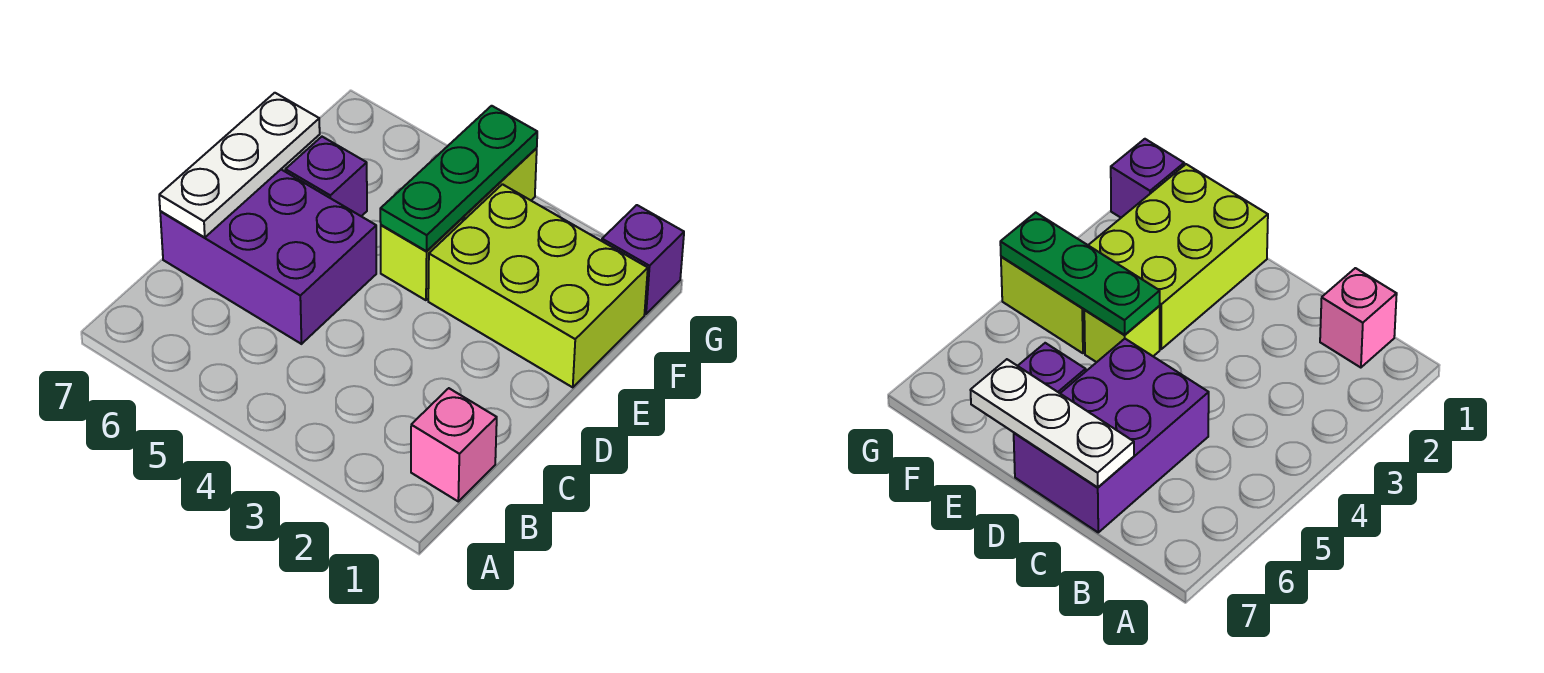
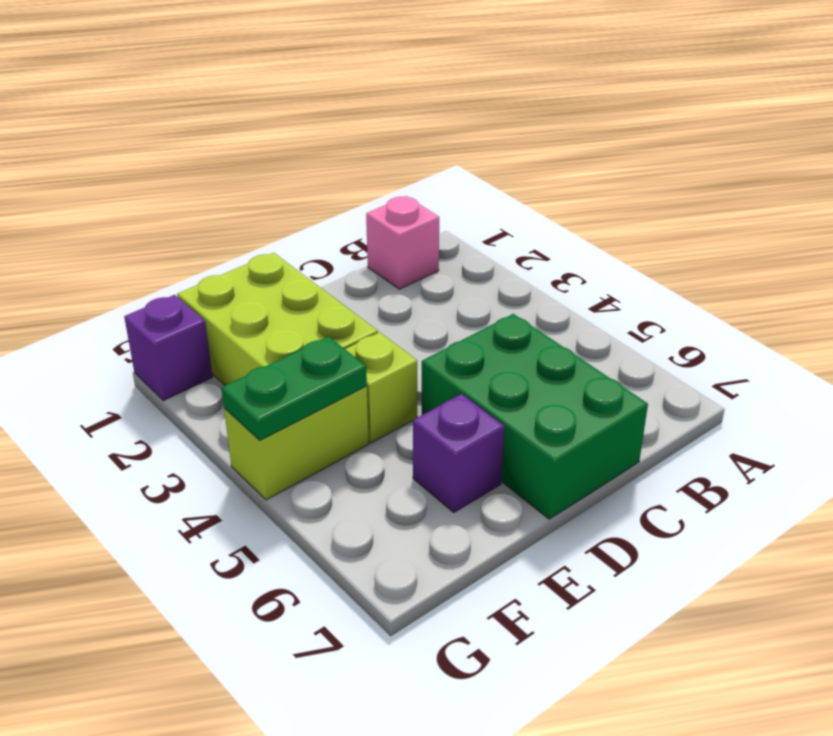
purple brick C5:D7 level 1 -> green brick C5:D7 level 1
white plate C7:E7 level 2 -> none
green plate E4:G4 level 2 -> green plate F4:G4 level 2

